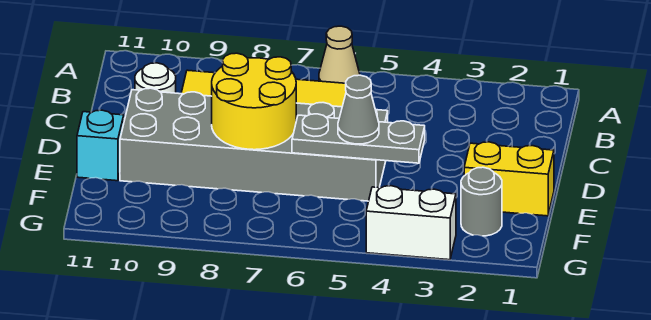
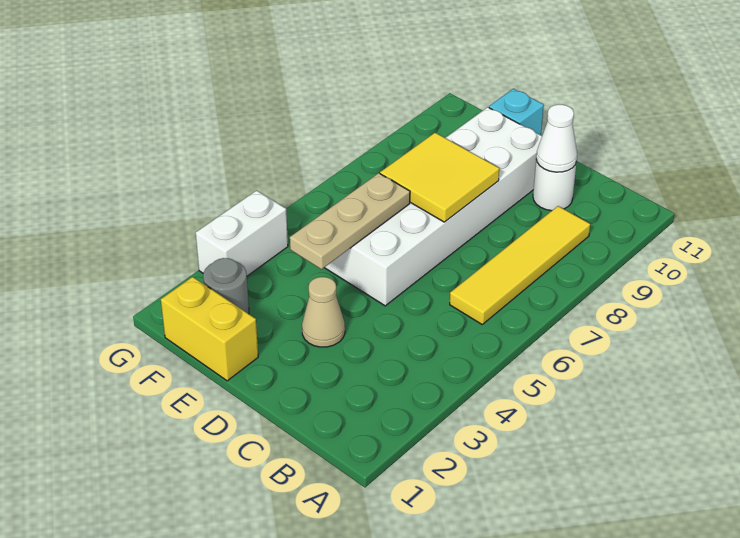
tan cone A6 level 1 -> tan cone D3 level 1
none -> white cone C10 level 2
grey brick D5:E10 level 1 -> white brick D5:E10 level 1
yellow round brick D7:E8 level 2 -> yellow tile D7:E8 level 2
yellow brick E1:E2 level 1 -> yellow brick E1:F1 level 1
grey plate E4:E6 level 2 -> tan plate E4:E6 level 2
grey cone E5 level 3 -> none

